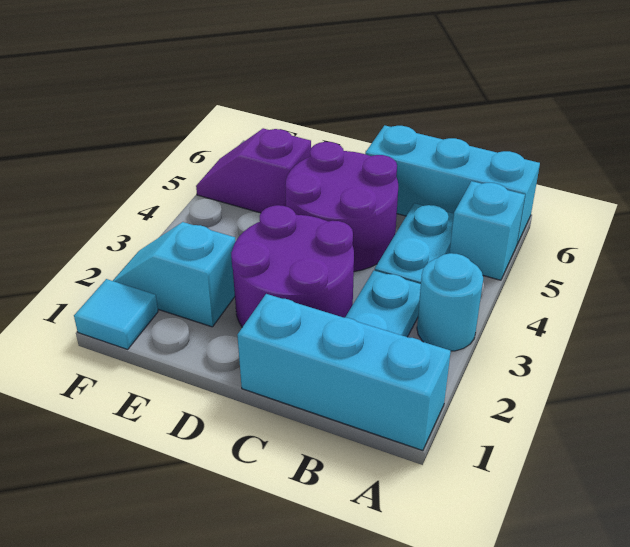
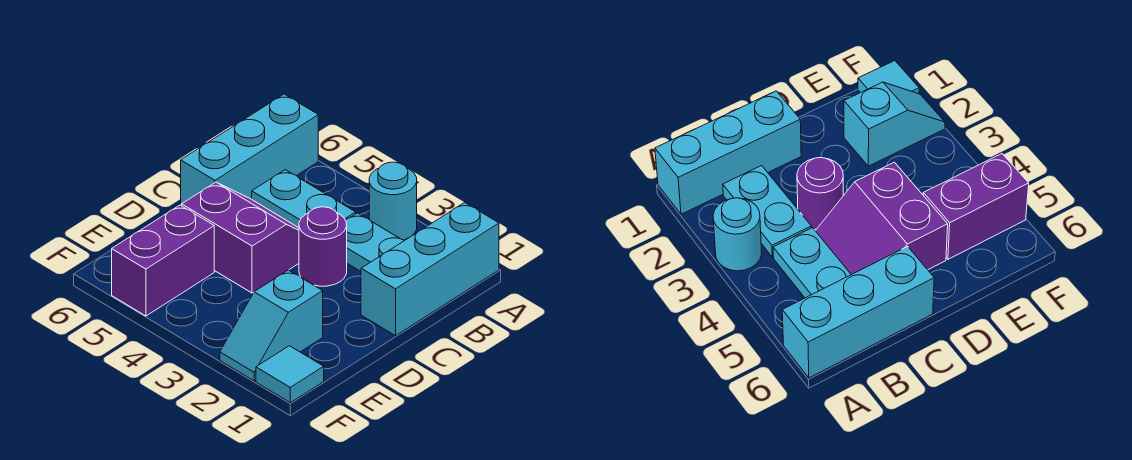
cyan brick A5 level 1 -> none
purple round brick C2:D3 level 1 -> purple round brick C3 level 1
purple round brick C4:D5 level 1 -> purple slope C4:D5 level 1 top D
purple slope E5:F5 level 1 top E -> purple brick E5:F5 level 1

